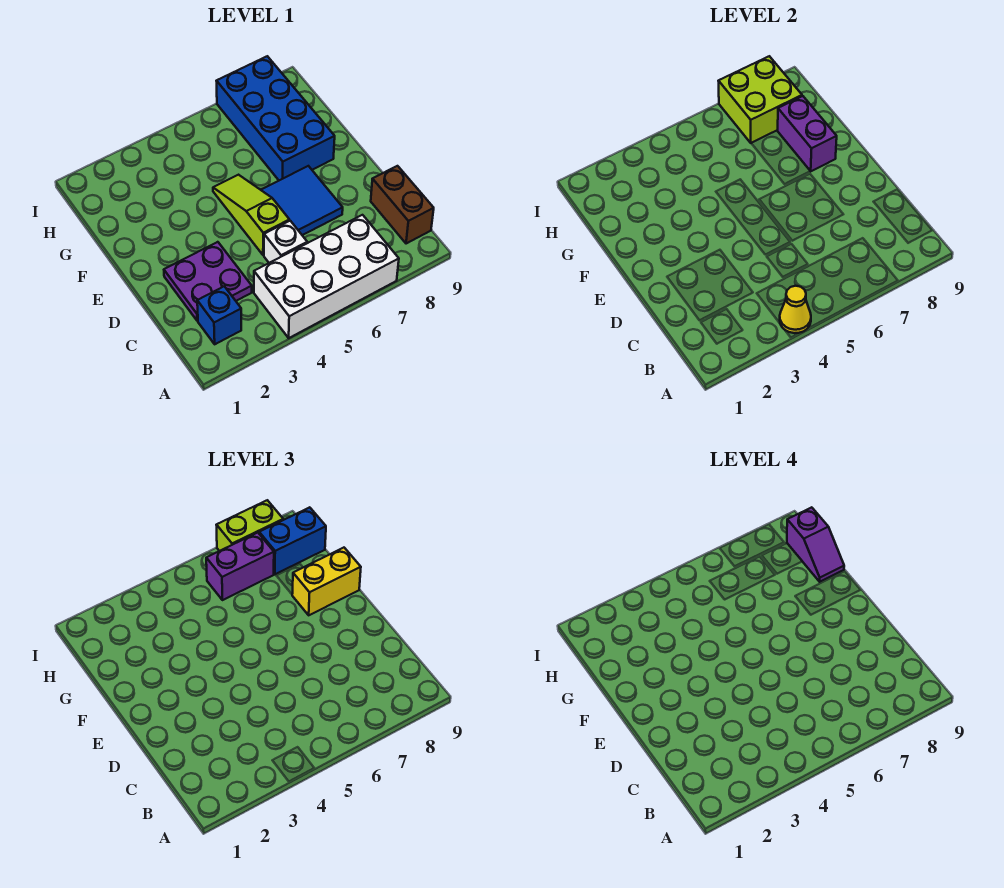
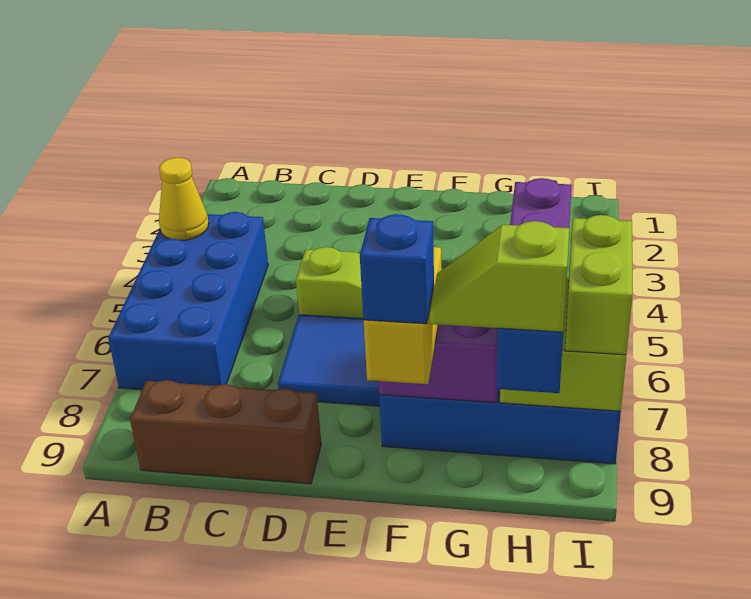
white brick A4:B7 level 1 -> blue brick A4:B7 level 1
blue brick B2 level 1 -> blue brick F9 level 4
brown brick B9:C9 level 1 -> brown brick B9:D9 level 1
purple plate C2:D3 level 1 -> none
white brick C5 level 1 -> none
purple slope G9:H9 level 4 top H -> lime slope G9:H9 level 4 top H

